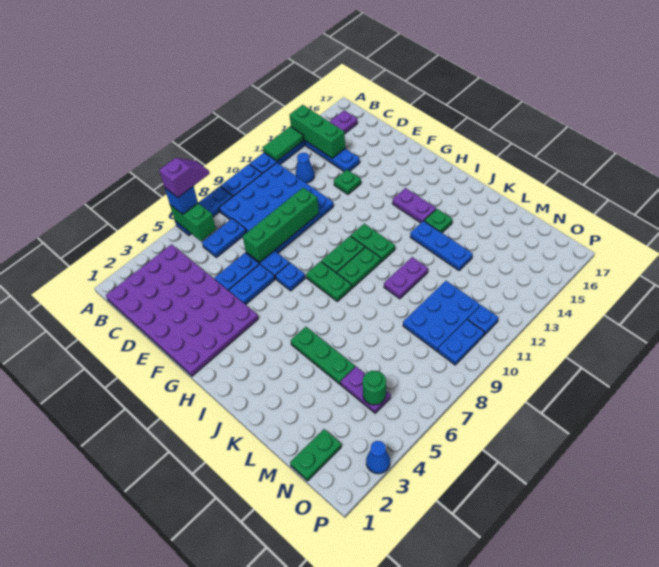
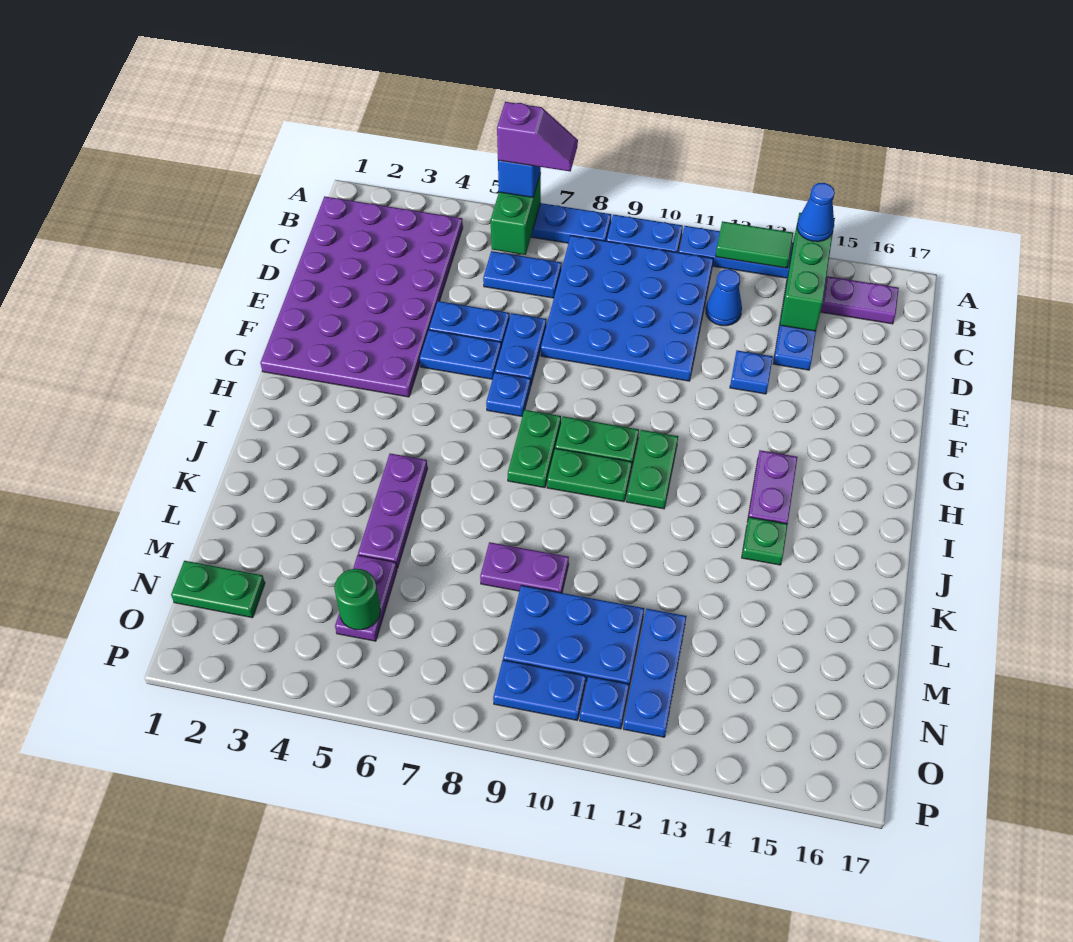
green brick E7:E10 level 2 -> none
green plate E13 level 1 -> blue plate E13 level 1
green plate J5:L5 level 1 -> purple plate J5:L5 level 1
blue plate J13:L13 level 1 -> blue plate M12:O12 level 1
purple plate K10:K11 level 1 -> purple plate L8:L9 level 1
blue cone P3 level 1 -> blue cone A14 level 3

